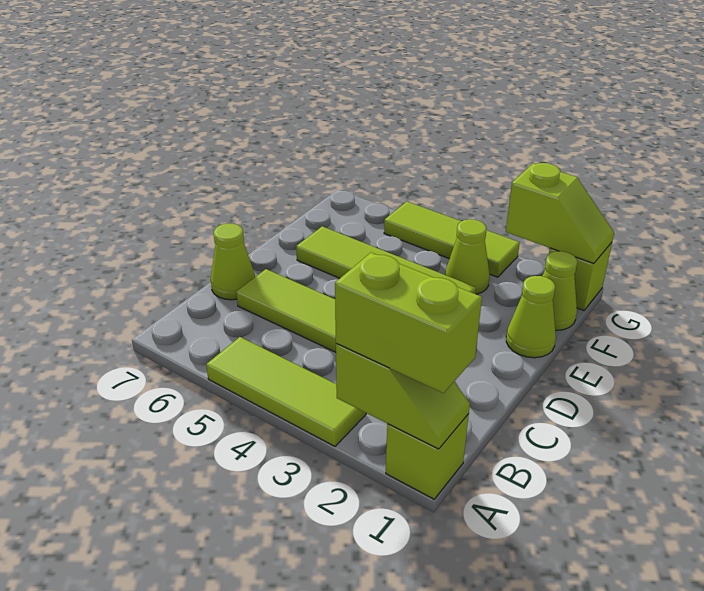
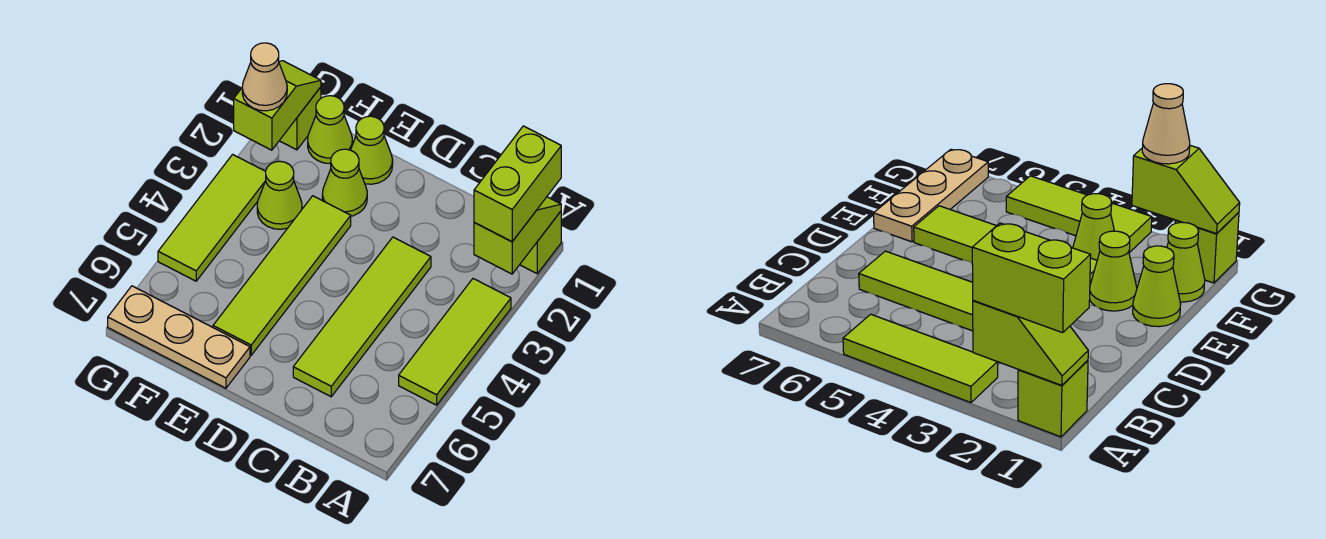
lime cone C7 level 1 -> lime cone E2 level 1
none -> tan plate E7:G7 level 1
none -> tan cone G2 level 3

